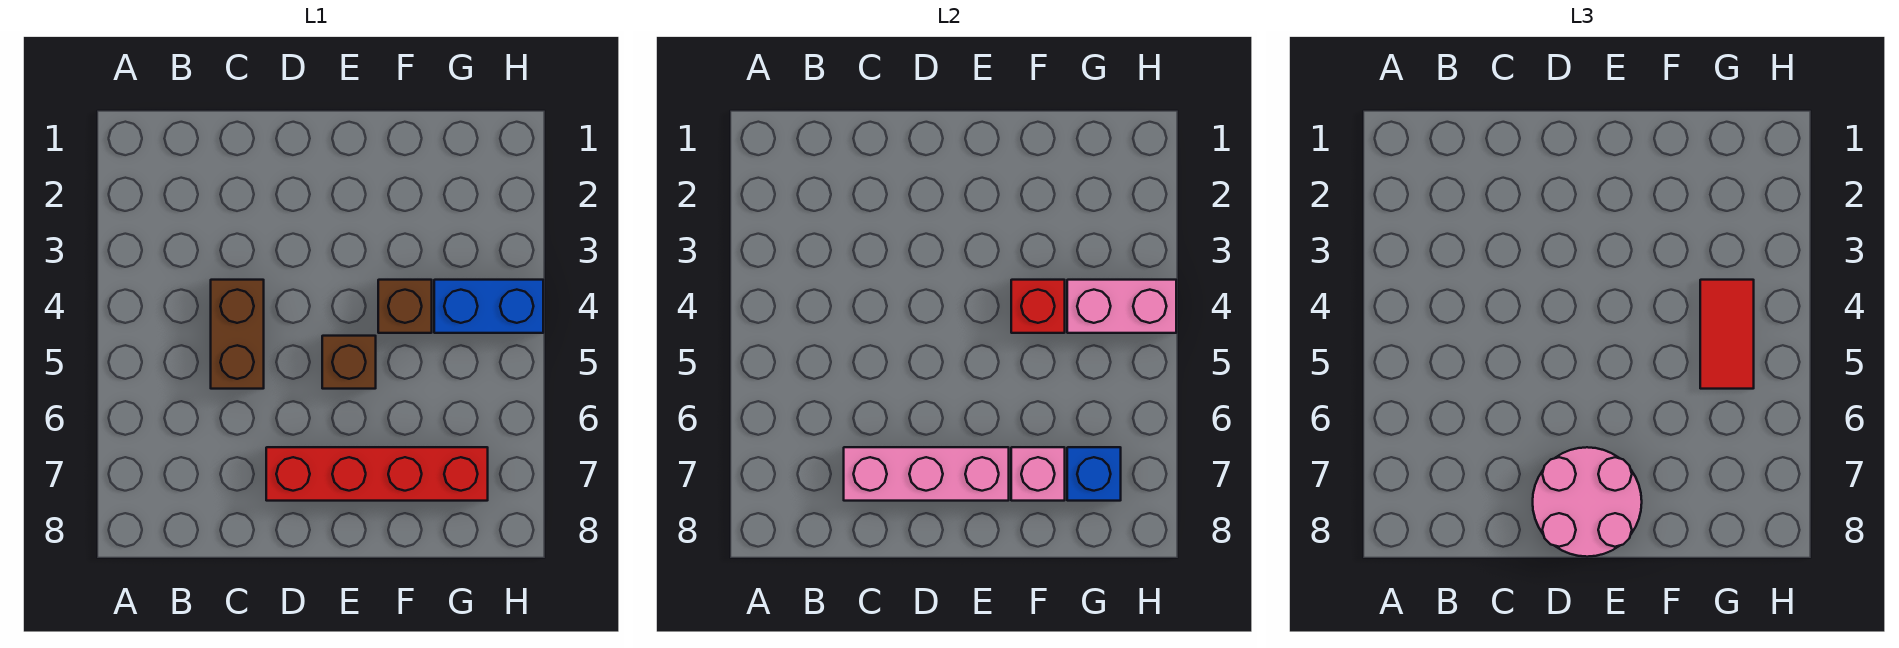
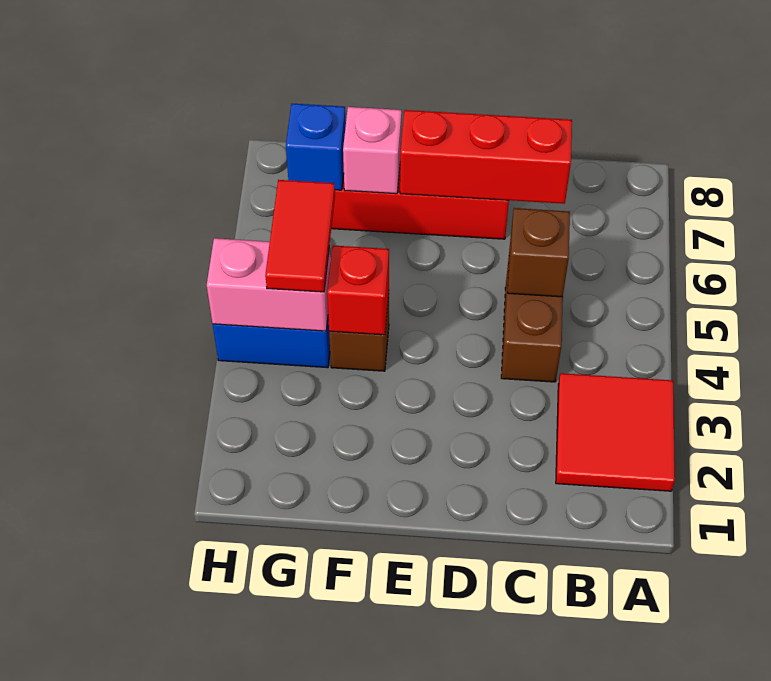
none -> red tile A2:B3 level 1
pink brick C7:E7 level 2 -> red brick C7:E7 level 2
pink round brick D7:E8 level 3 -> none
brown brick E5 level 1 -> brown brick C5 level 2

